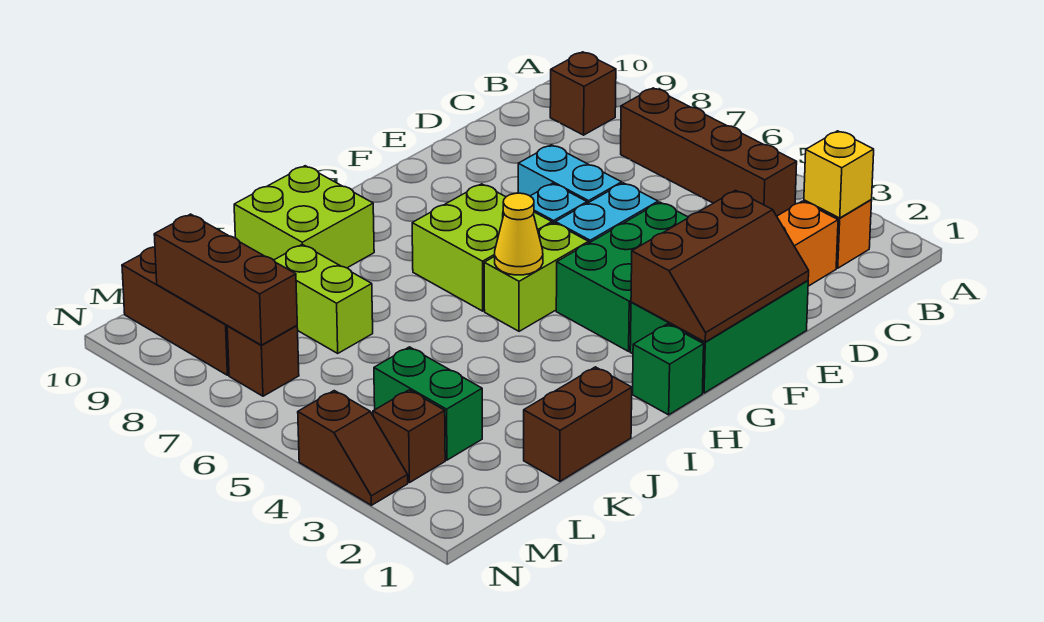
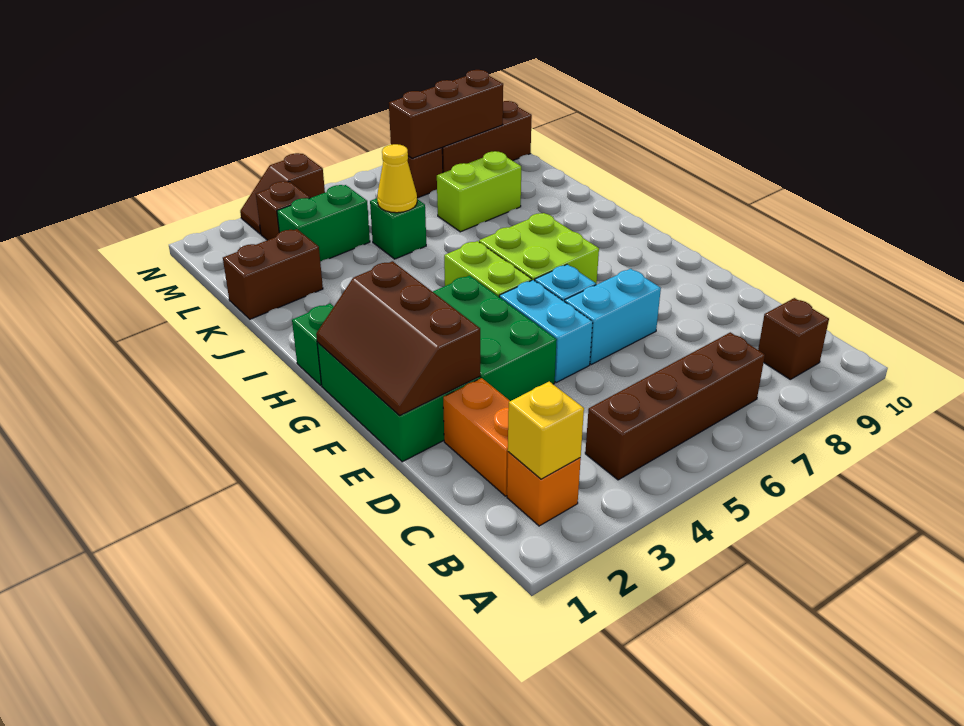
yellow cone H5 level 2 -> yellow cone K5 level 2
lime brick I9:J10 level 1 -> none
brown brick J1:K1 level 1 -> brown brick K1:K2 level 1
none -> green brick K5 level 1

